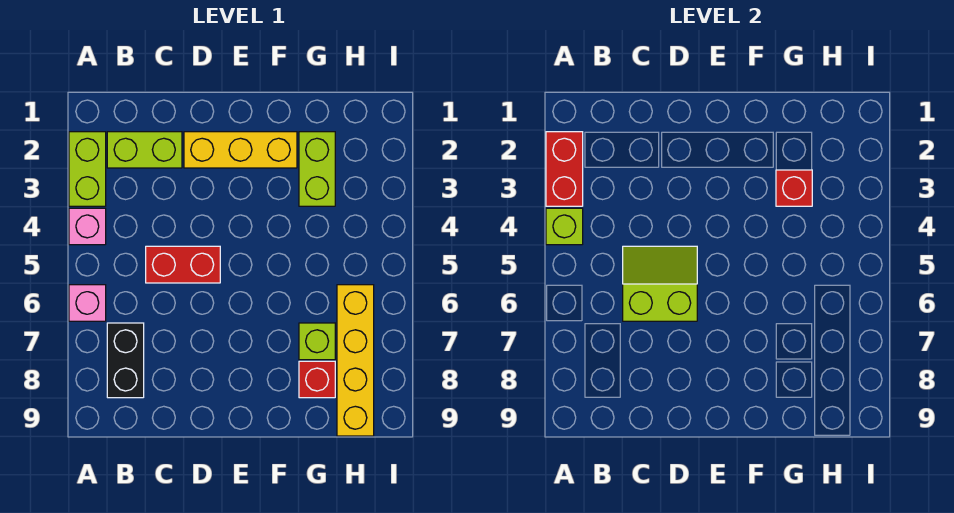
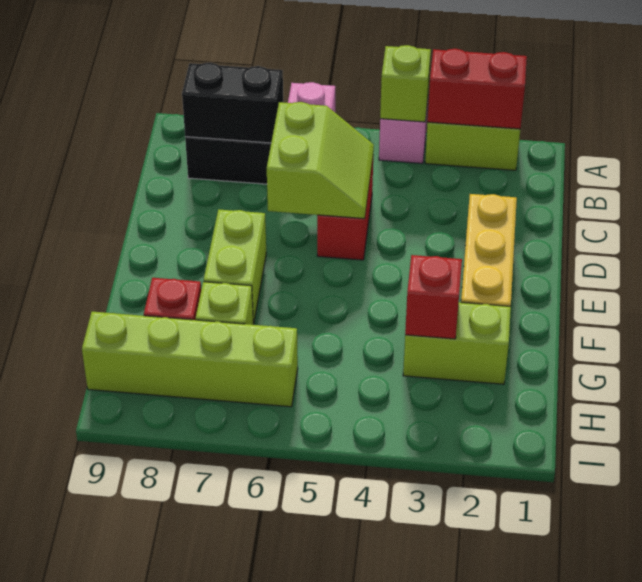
lime brick B2:C2 level 1 -> lime brick E7:F7 level 1
none -> black brick B7:B8 level 2
yellow brick H6:H9 level 1 -> lime brick H6:H9 level 1

